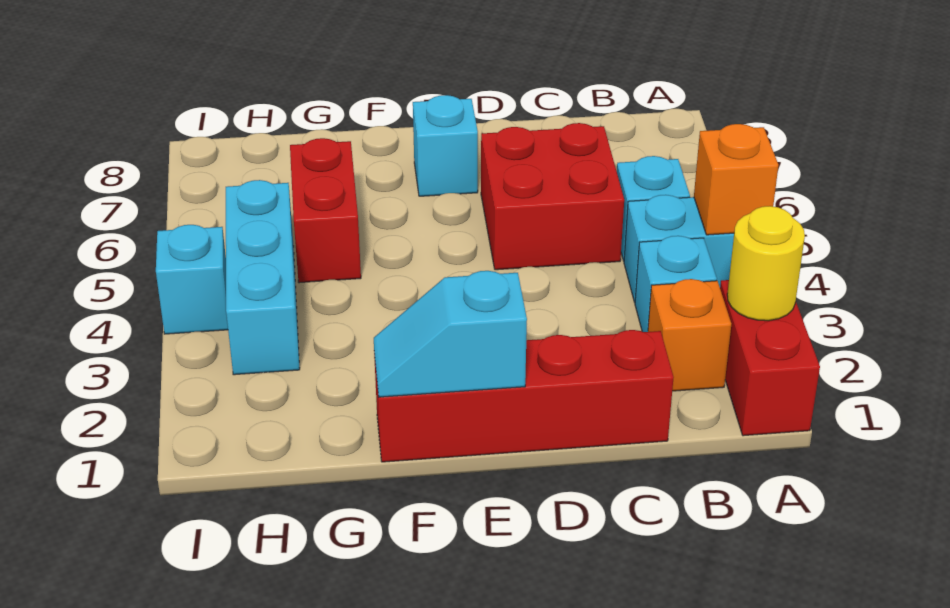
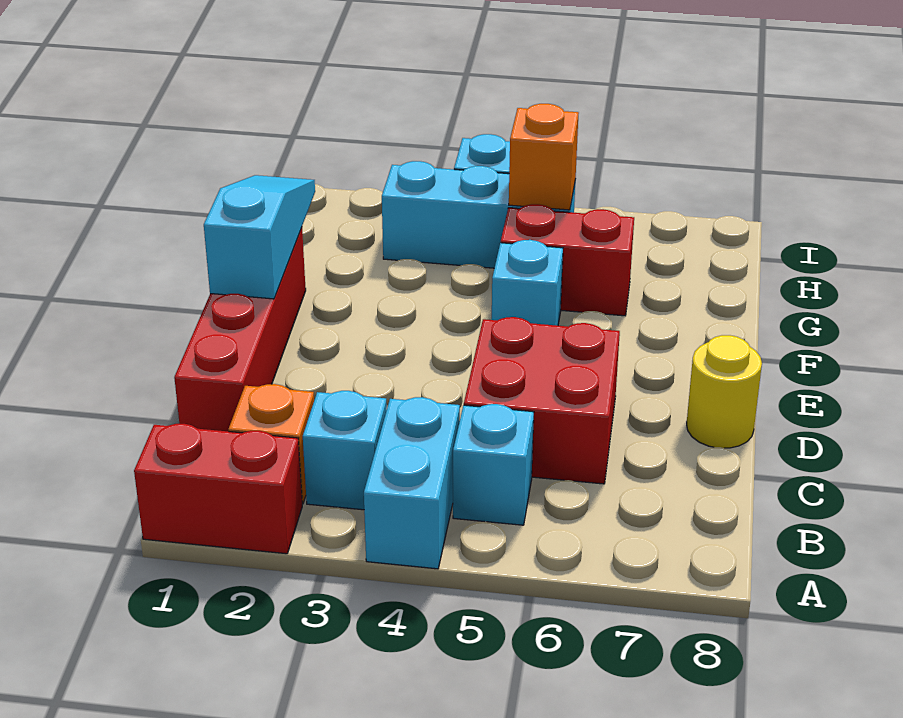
yellow round brick A2 level 2 -> yellow round brick D8 level 1
orange brick A4 level 2 -> orange brick H5 level 2
cyan slope E1:F1 level 2 top E -> cyan slope E1:G1 level 2 top E
cyan brick E7 level 1 -> cyan brick F5 level 1

